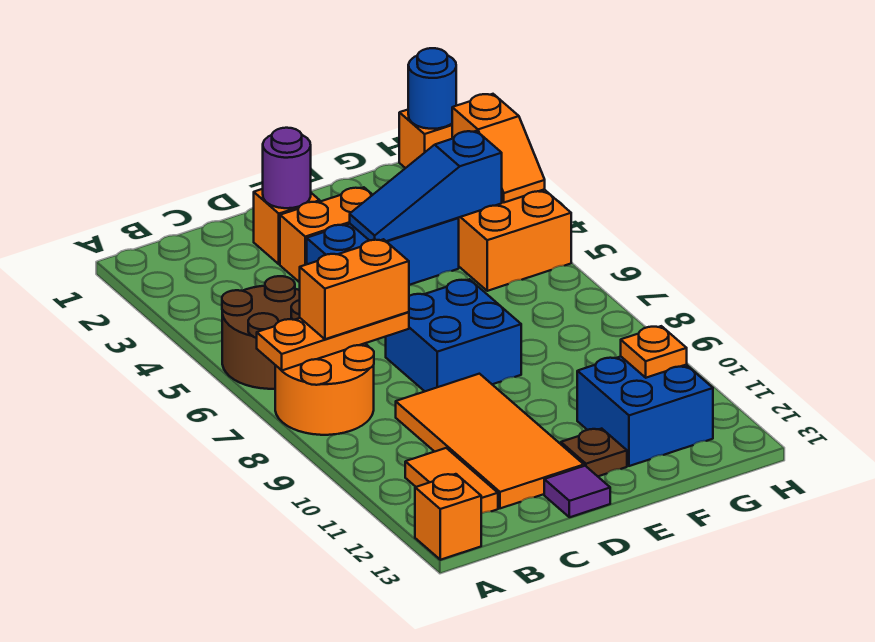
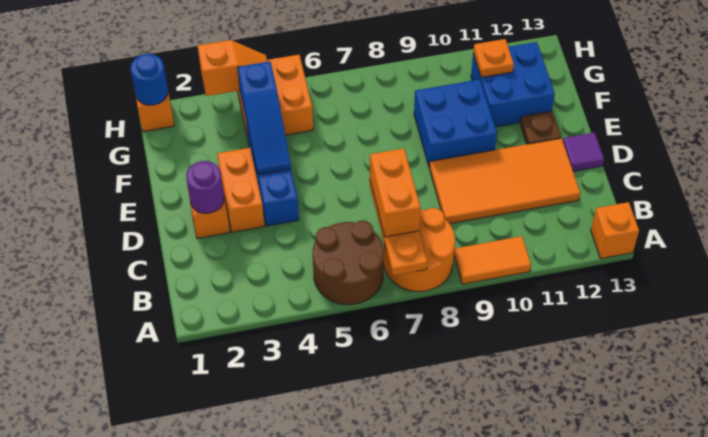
orange tile B11:B12 level 1 -> orange tile A9:A10 level 1
blue brick D7:E8 level 1 -> blue brick E9:F10 level 1

